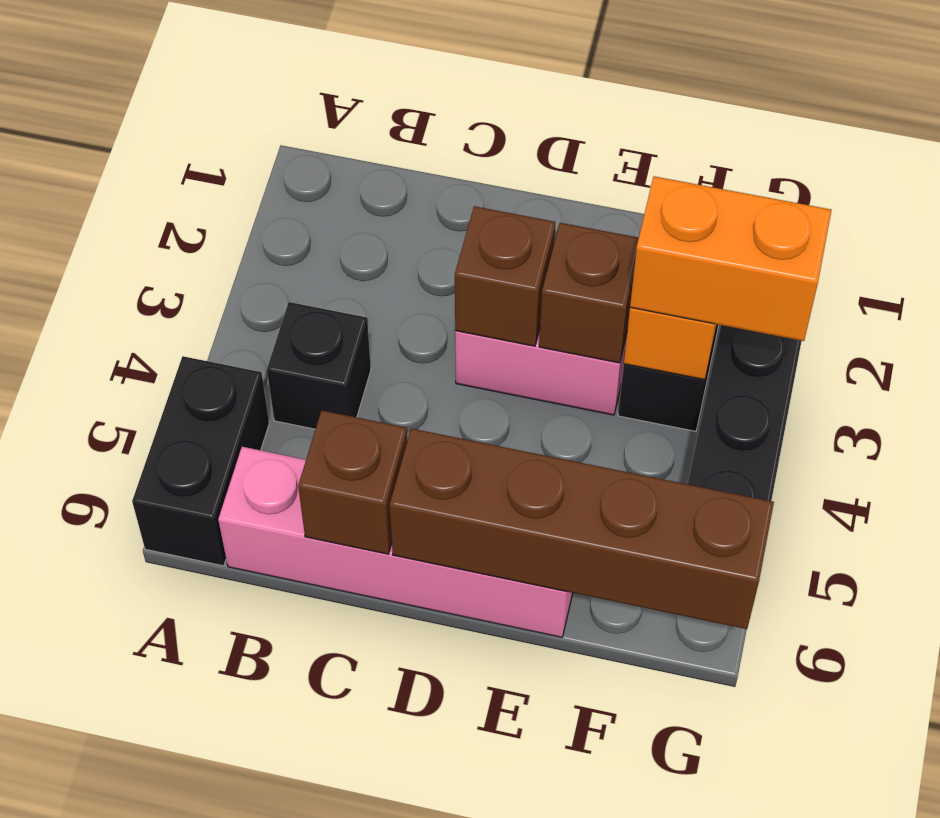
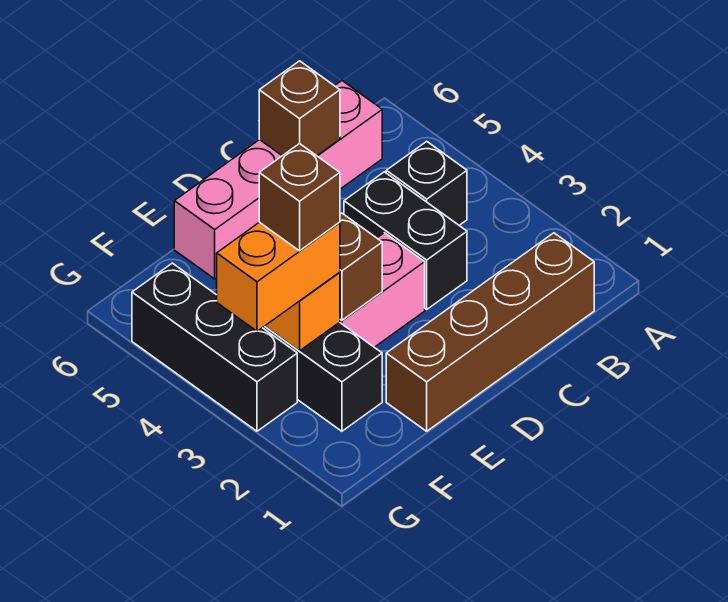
black brick A5:A6 level 1 -> black brick C3:C4 level 1
brown brick D3 level 2 -> brown brick F3 level 4
brown brick D6:G6 level 2 -> brown brick B1:E1 level 1

